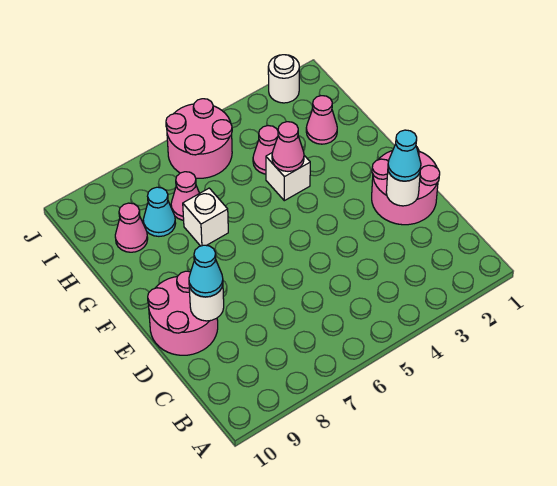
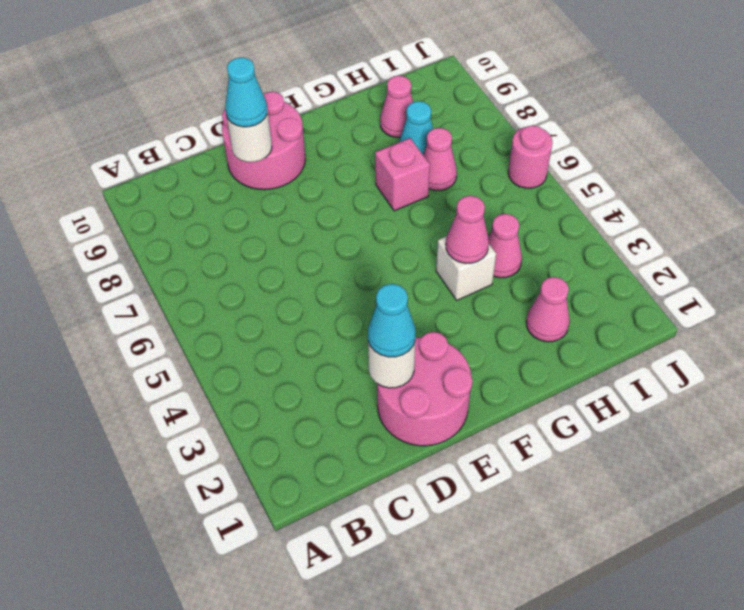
white brick G7 level 1 -> pink brick G7 level 1
pink round brick I5:J6 level 1 -> pink round brick J6 level 1
white round brick J2 level 1 -> none

